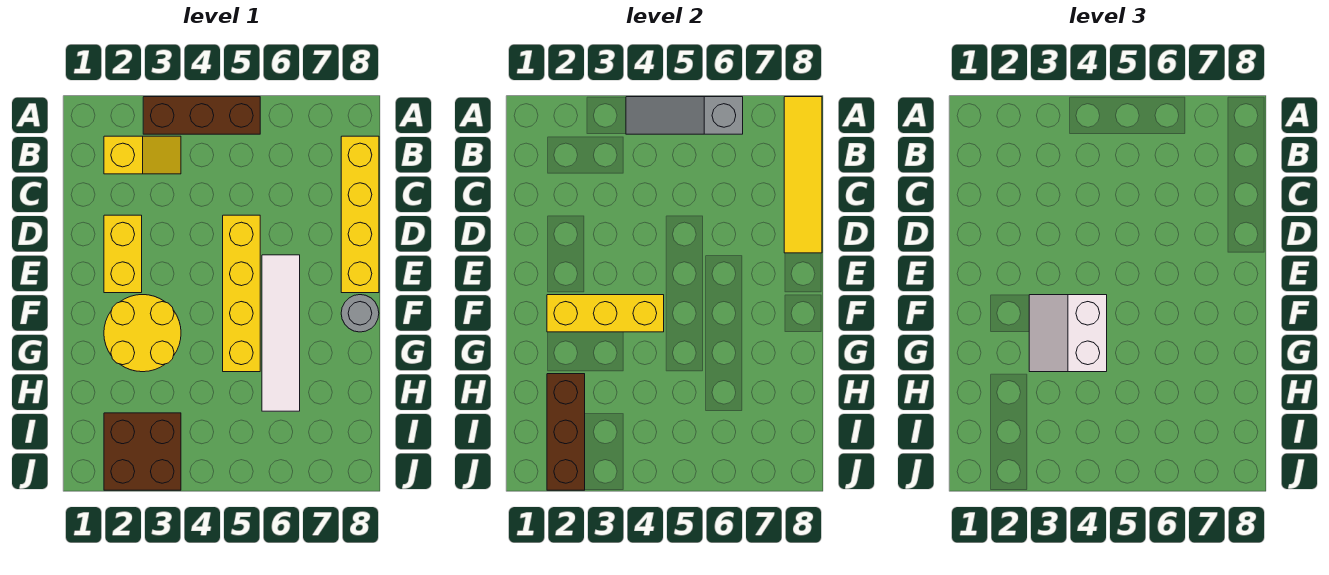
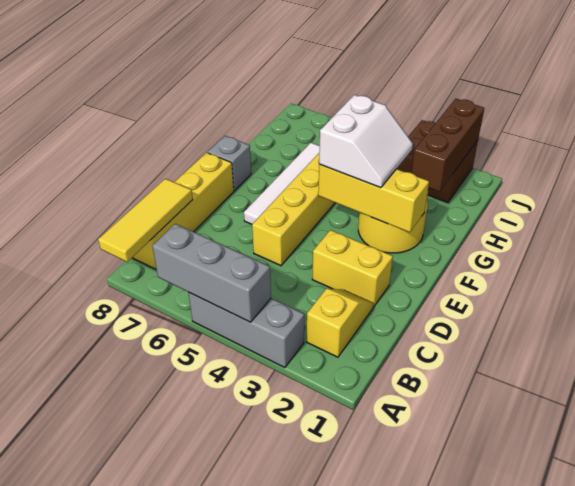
brown brick A3:A5 level 1 -> grey brick A3:A5 level 1
grey slope A4:A6 level 2 top 6 -> grey brick A4:A6 level 2
yellow tile A8:D8 level 2 -> yellow tile A8:C8 level 2
yellow slope B2:B3 level 1 top 2 -> yellow slope B2:C2 level 1 top B
yellow brick D2:E2 level 1 -> yellow brick D2:D3 level 1
grey round brick F8 level 1 -> grey brick F8 level 1

